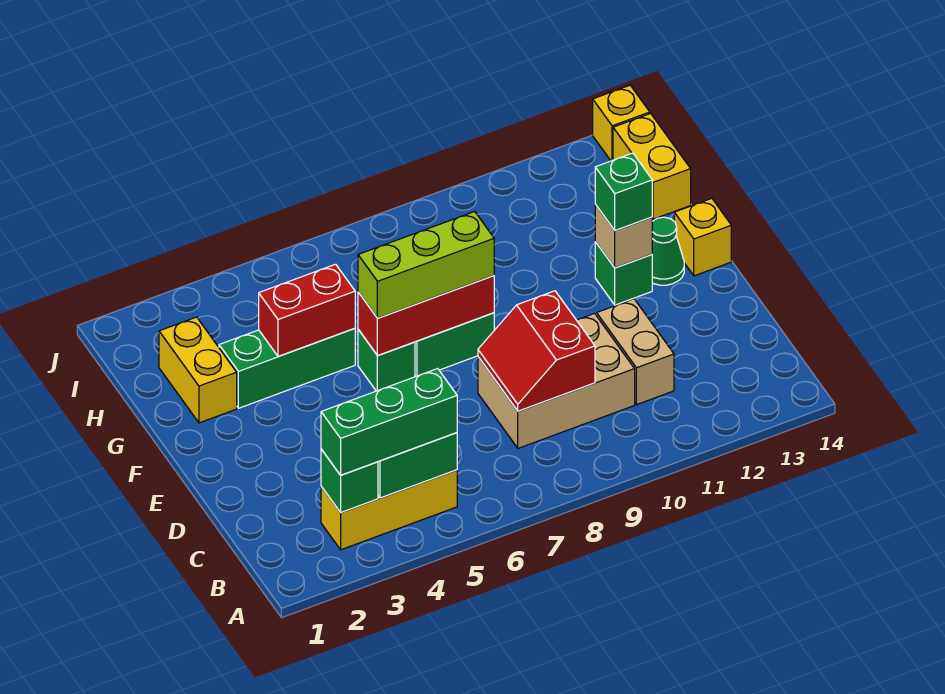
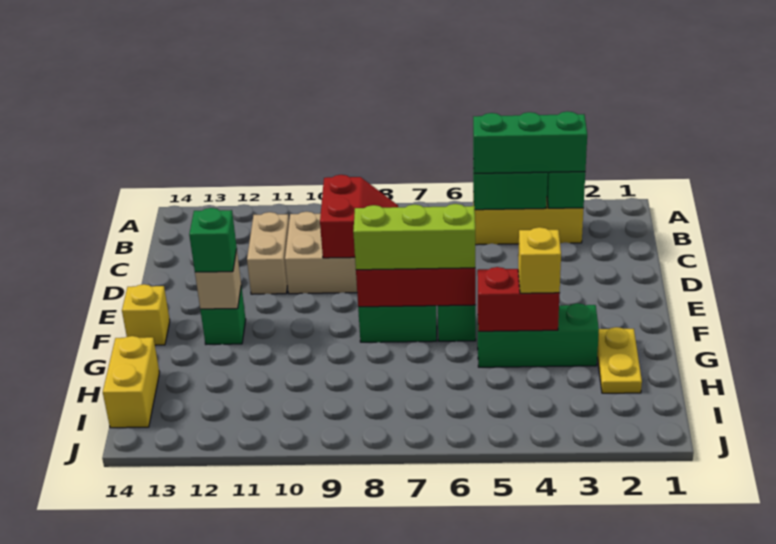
green cone F13 level 1 -> none
yellow brick G2:H2 level 1 -> yellow plate G2:H2 level 1
yellow brick J14 level 1 -> yellow brick G4 level 3

